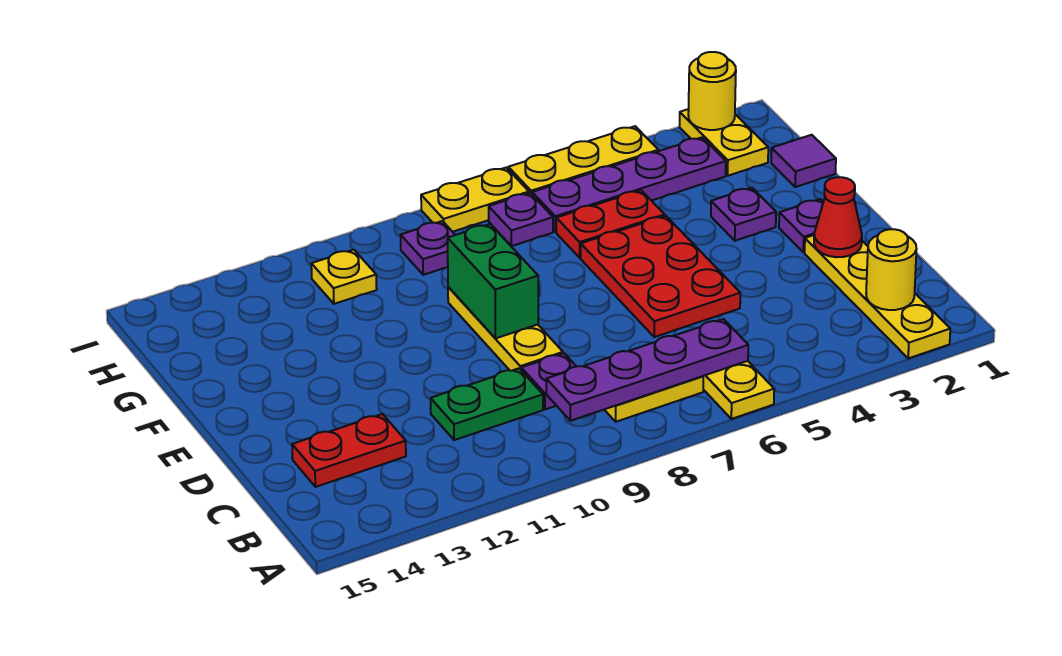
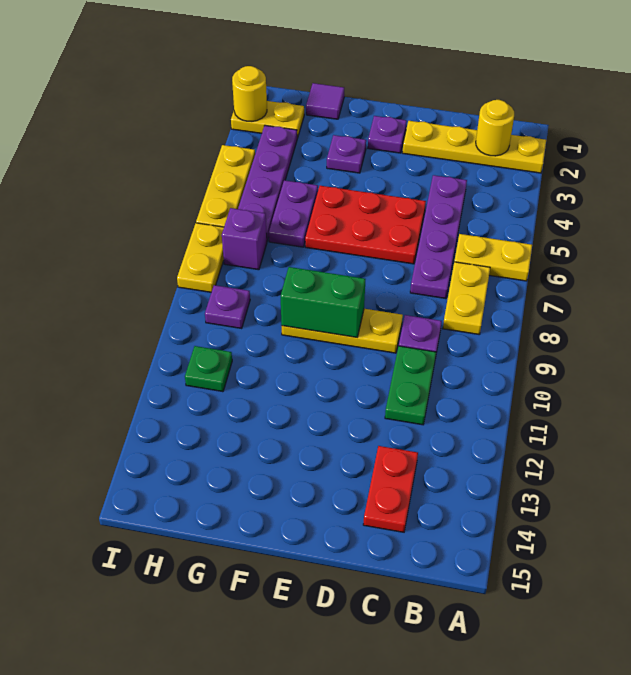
purple plate B6:B9 level 2 -> purple plate C4:C7 level 1
red cone D2 level 2 -> none
red plate G5:G6 level 1 -> purple plate G5:G6 level 1
purple plate H7 level 1 -> purple brick H7 level 1
yellow plate H11 level 1 -> green plate H11 level 1

